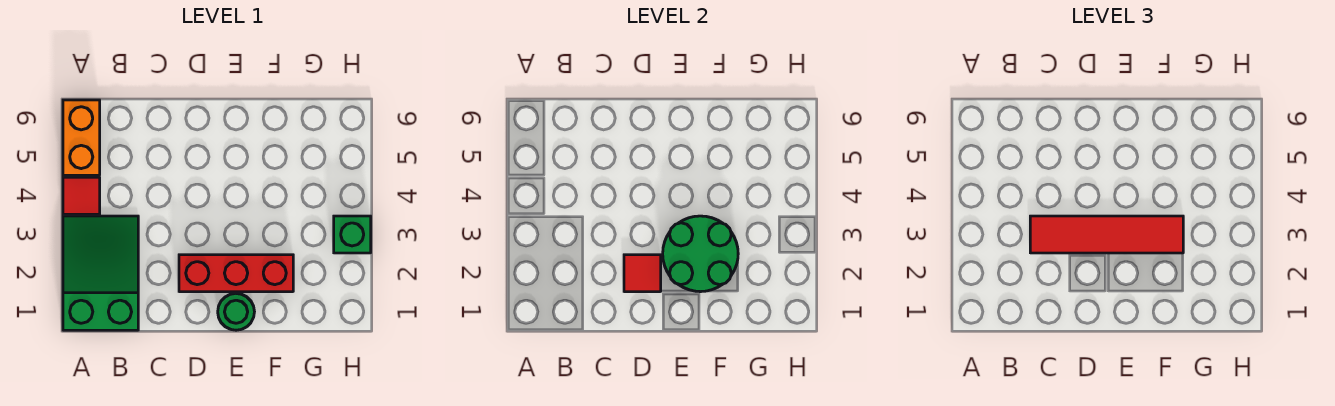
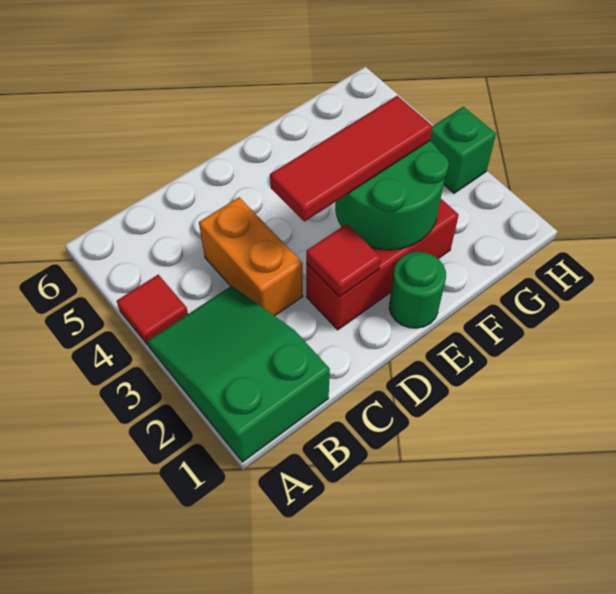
orange brick A5:A6 level 1 -> orange brick C3:C4 level 1
red tile C3:F3 level 3 -> red tile D3:F3 level 3

